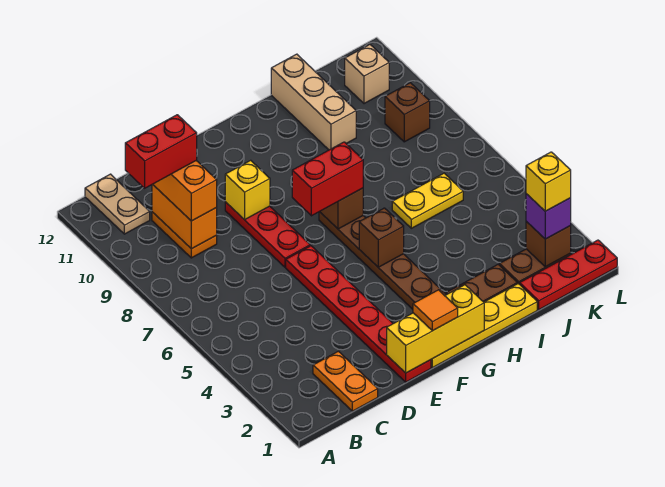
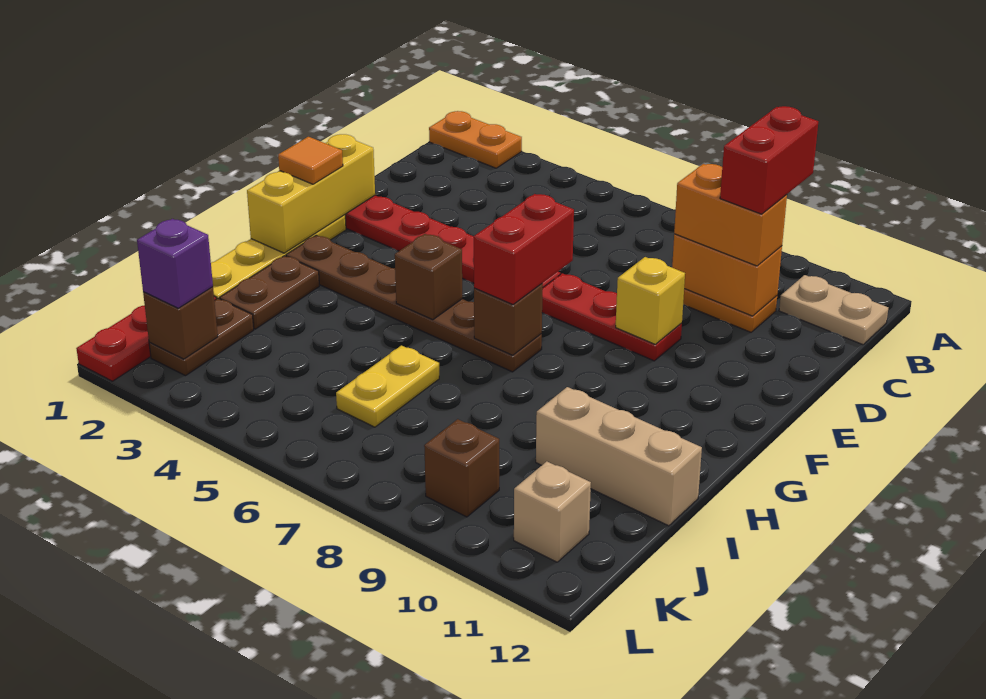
orange plate C1:C2 level 1 -> orange plate A1:A2 level 1
yellow brick K2 level 4 -> none

